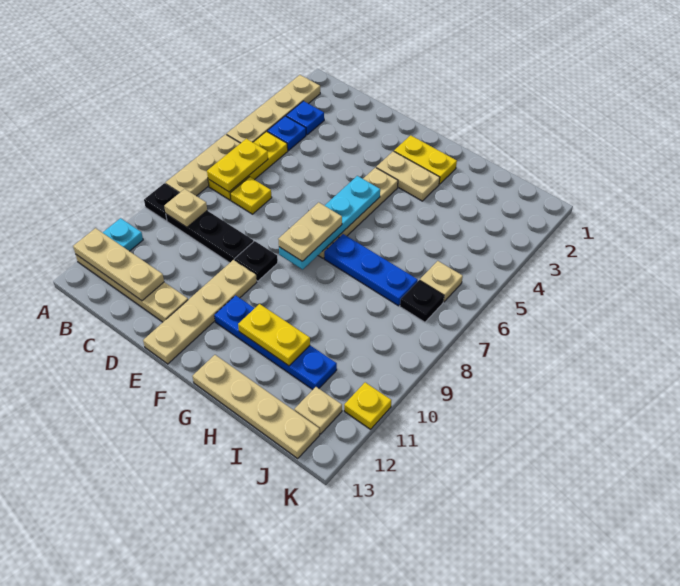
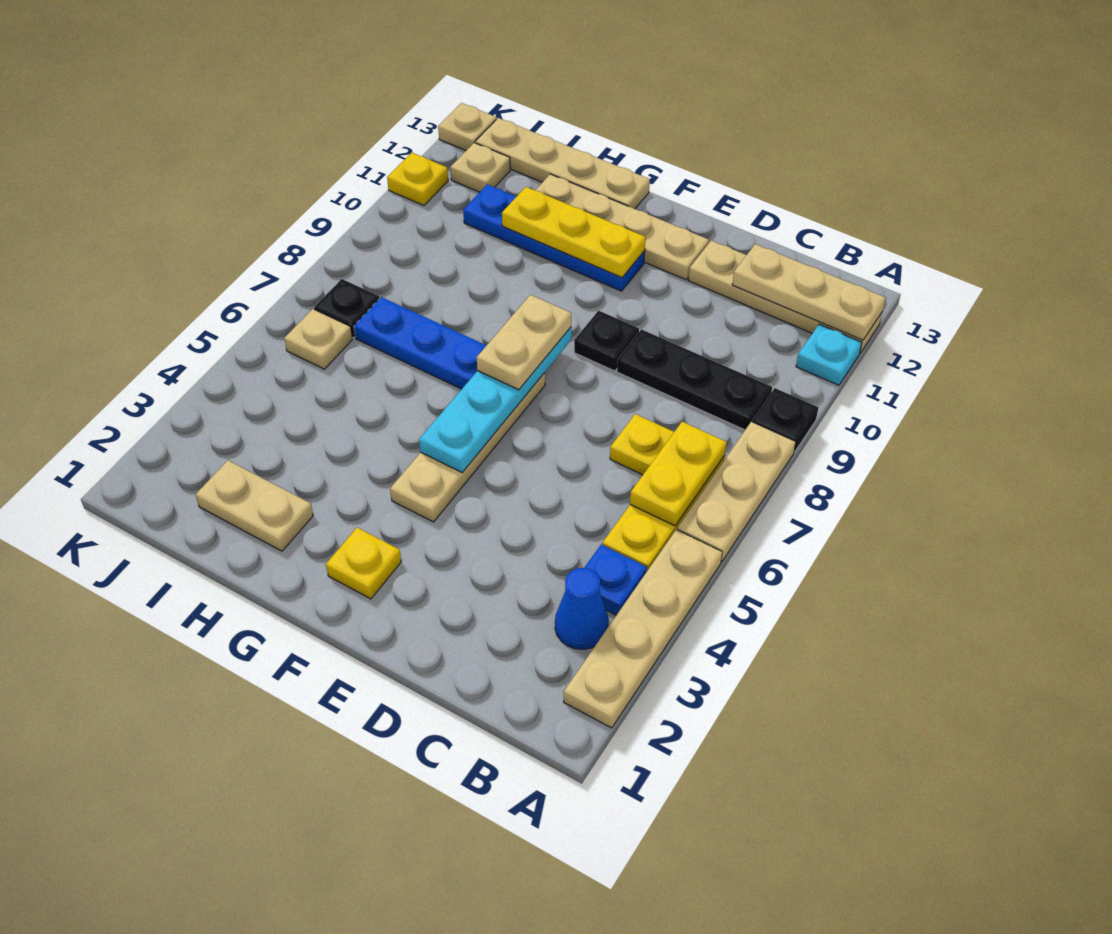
blue plate B3 level 1 -> blue cone B3 level 1
tan plate B9 level 2 -> tan plate K13 level 1
tan plate E10:E13 level 1 -> tan plate E12:H12 level 1
yellow plate F2:G2 level 1 -> yellow plate F2 level 1
tan plate F3:G3 level 1 -> tan plate H2:I2 level 1
yellow plate G11:H11 level 2 -> yellow plate F11:H11 level 2

